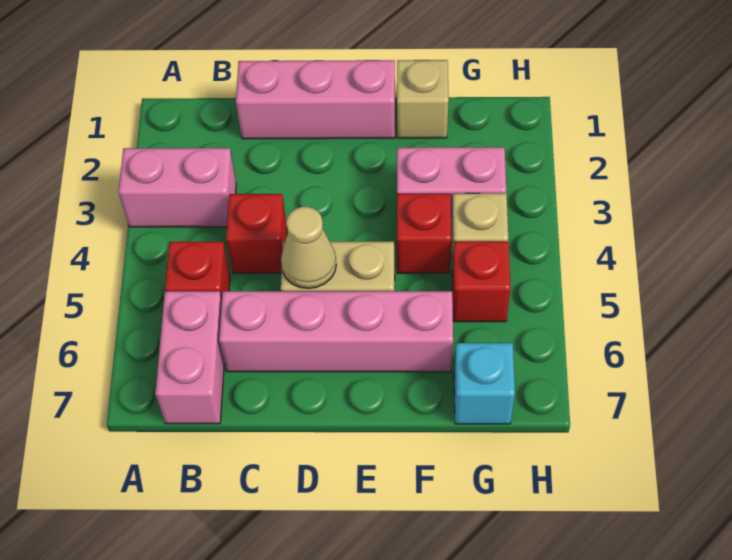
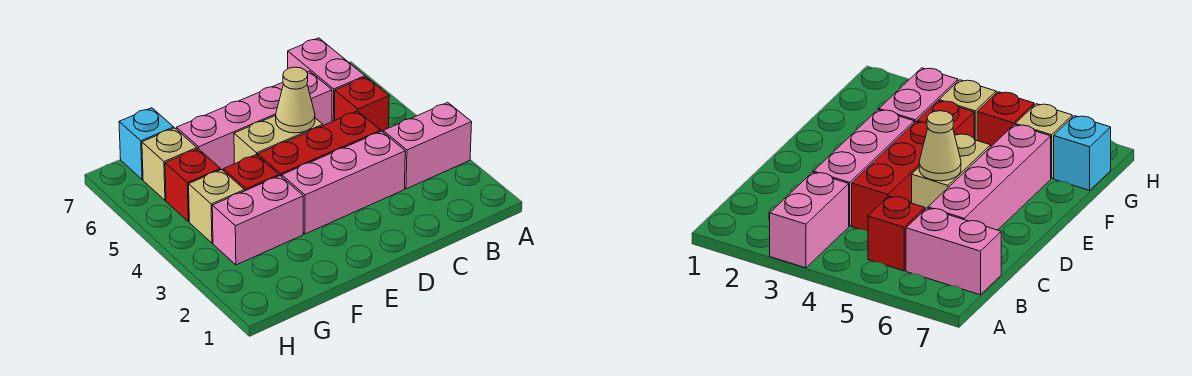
pink brick C1:E1 level 1 -> pink brick C3:E3 level 1
red brick C4 level 1 -> red brick C4:E4 level 1
tan brick F1 level 1 -> tan brick G6 level 1

